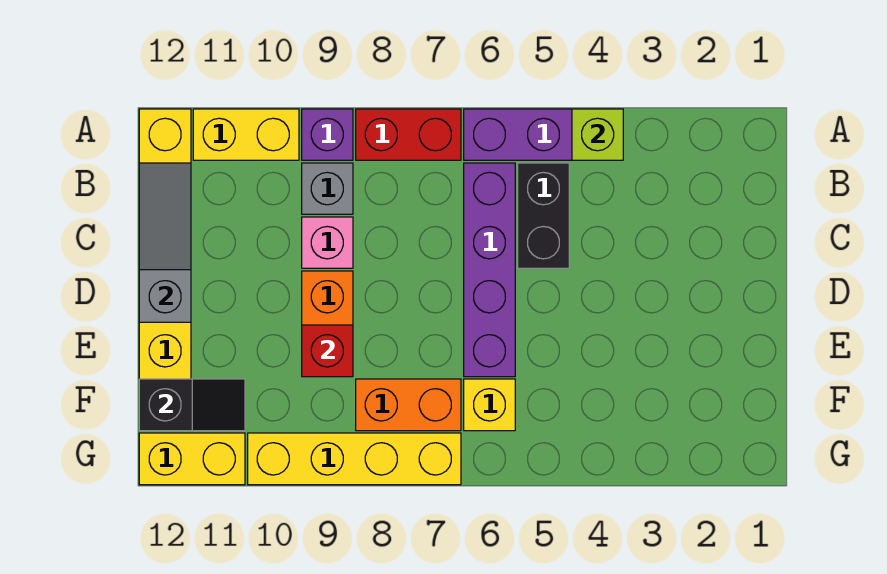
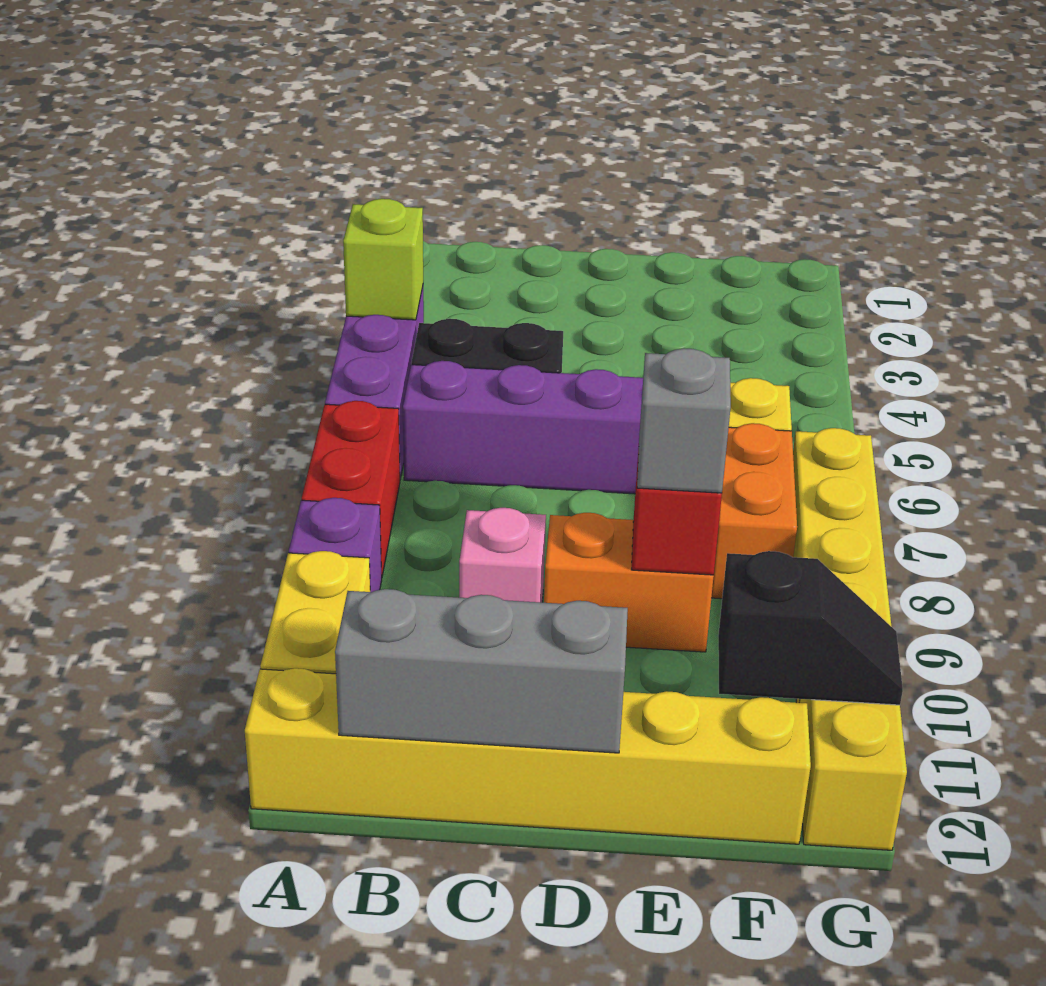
grey brick B9 level 1 -> grey brick E9 level 3
grey slope B12:D12 level 2 top D -> grey brick B12:D12 level 2
black slope F11:F12 level 2 top 12 -> black slope F11:G11 level 2 top F

